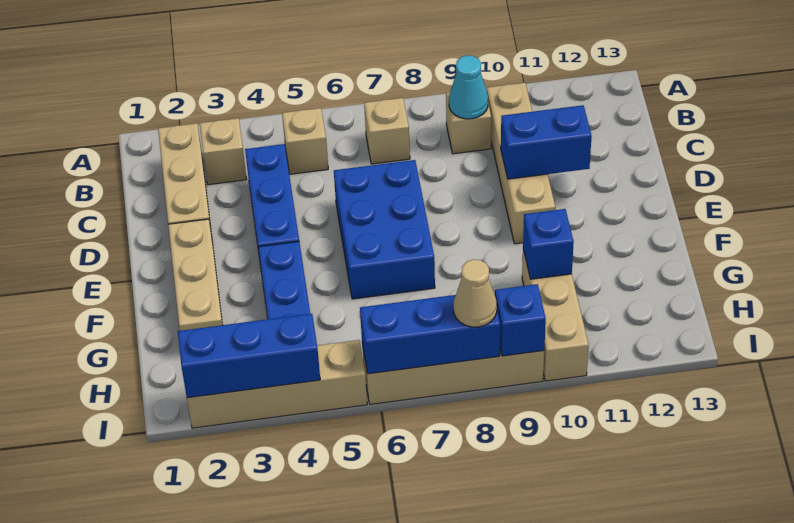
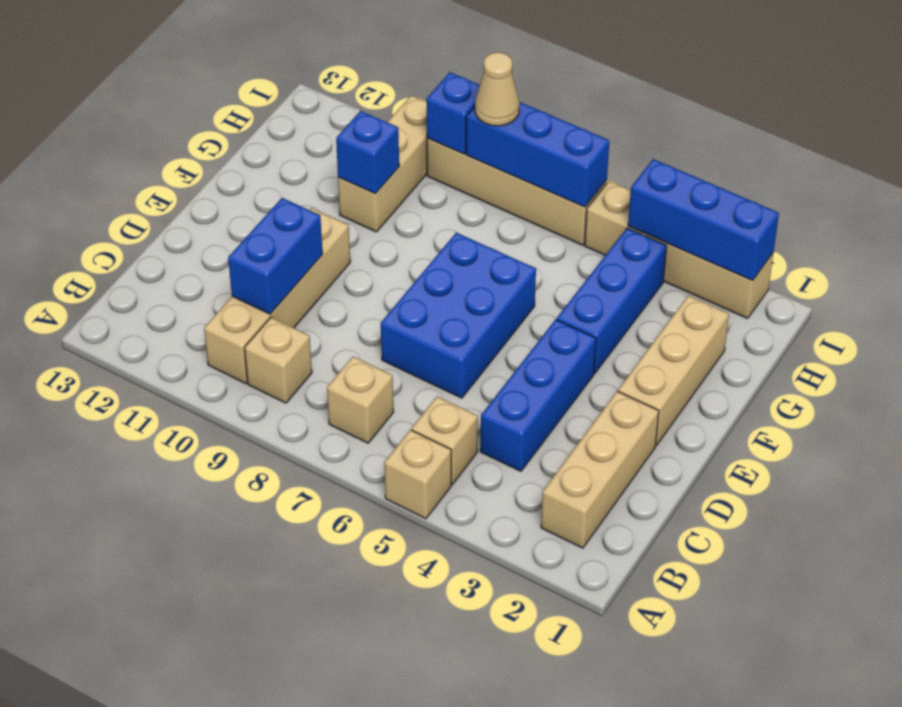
tan brick B3 level 1 -> tan brick A5 level 1
cyan cone B9 level 2 -> none
blue brick D10:D11 level 2 -> blue brick C10:D10 level 2

